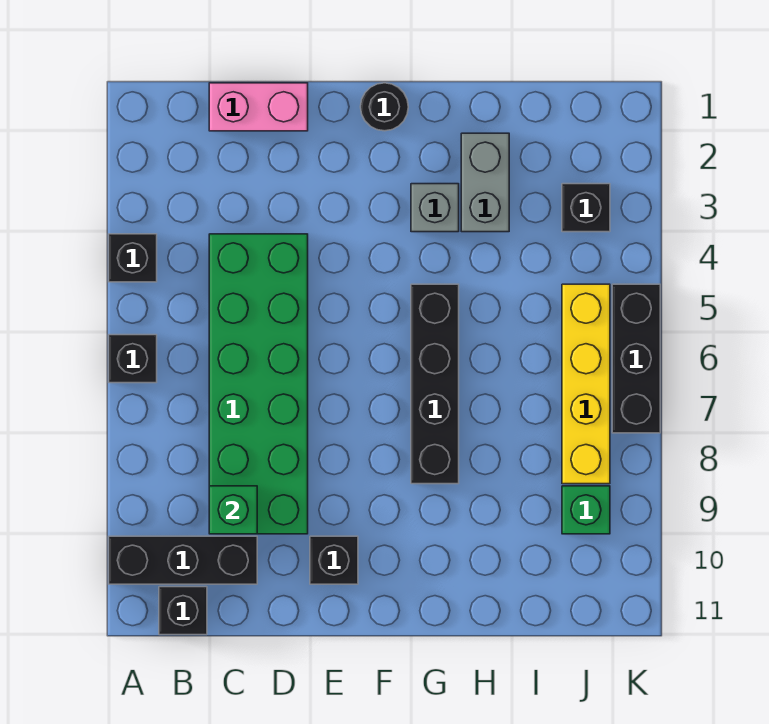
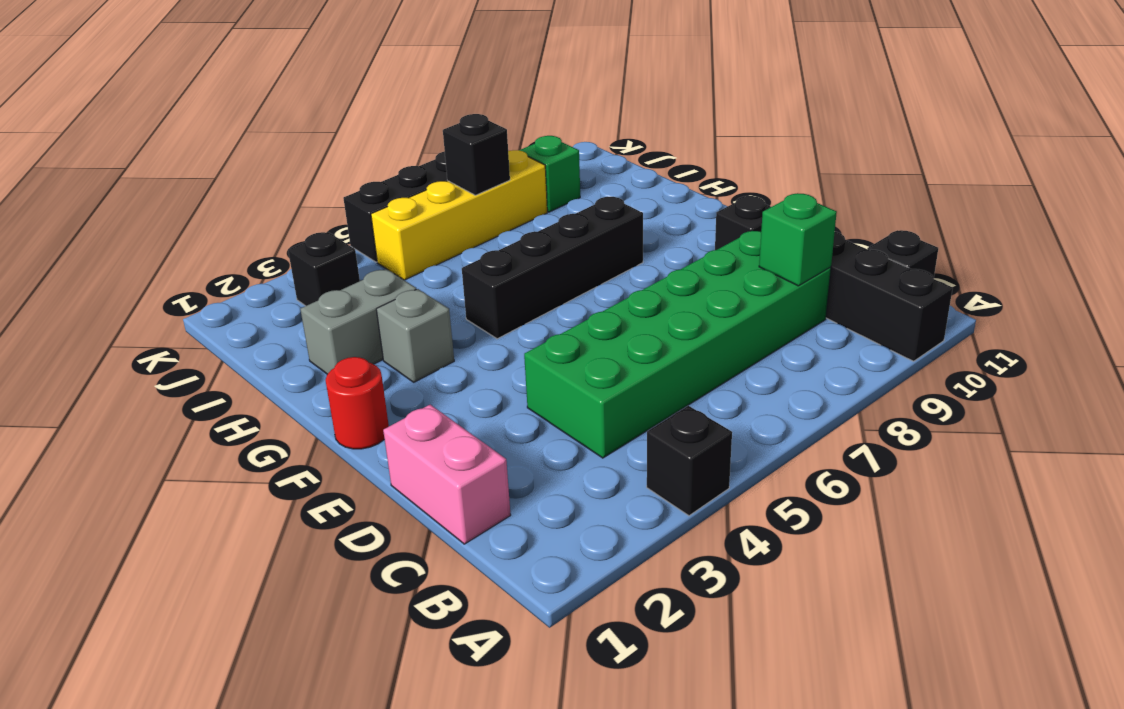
black brick A6 level 1 -> black brick J7 level 2
black round brick F1 level 1 -> red round brick F1 level 1

